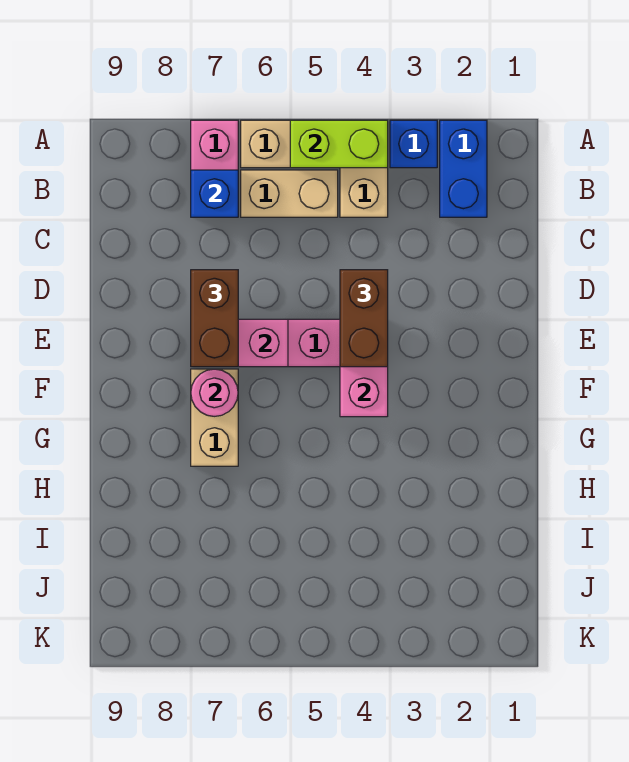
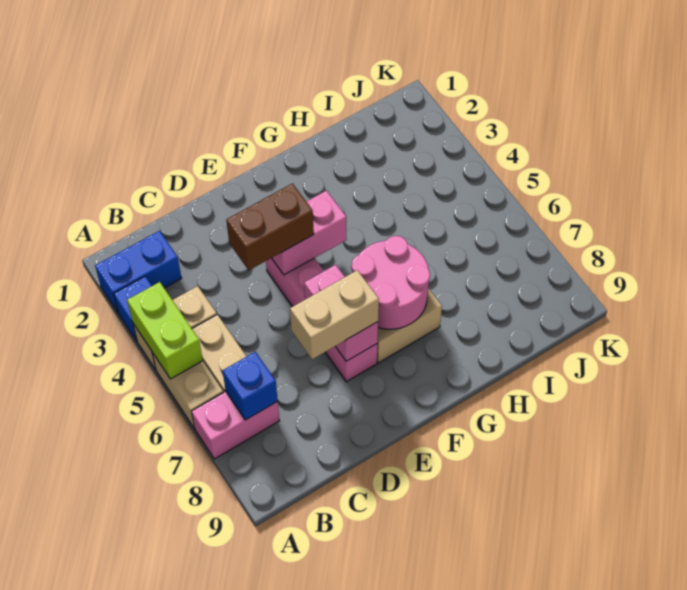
brown brick D7:E7 level 3 -> tan brick D7:E7 level 3
pink round brick F7 level 2 -> pink round brick F6:G7 level 2

